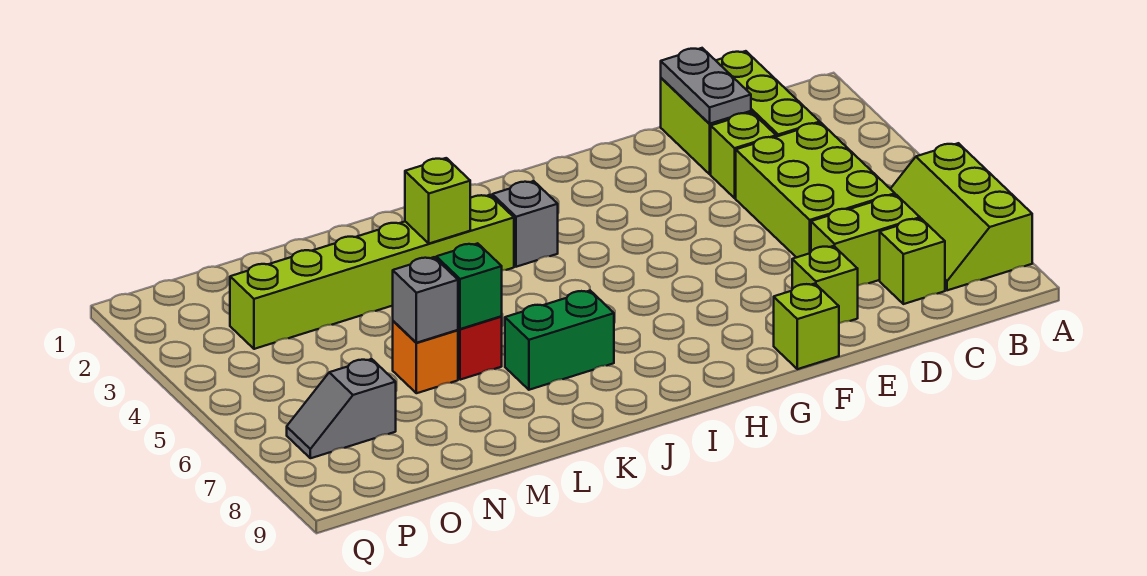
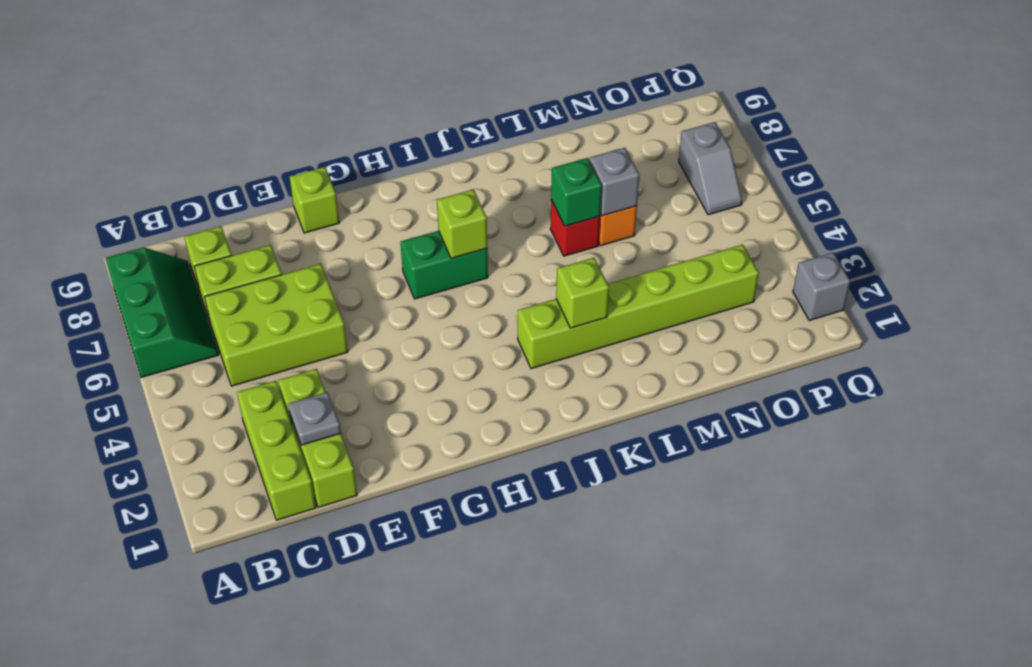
lime slope A6:B8 level 1 top A -> green slope A6:B8 level 1 top A
lime brick C4:D6 level 1 -> lime brick C5:E6 level 1
grey plate D1:D2 level 2 -> grey plate D2 level 2
lime brick E8 level 1 -> lime brick I6 level 2
grey brick I3 level 1 -> grey brick Q2 level 1
green brick J7:K7 level 1 -> green brick H6:I6 level 1
grey slope O7:P7 level 1 top O -> grey slope P6:P7 level 1 top 7

